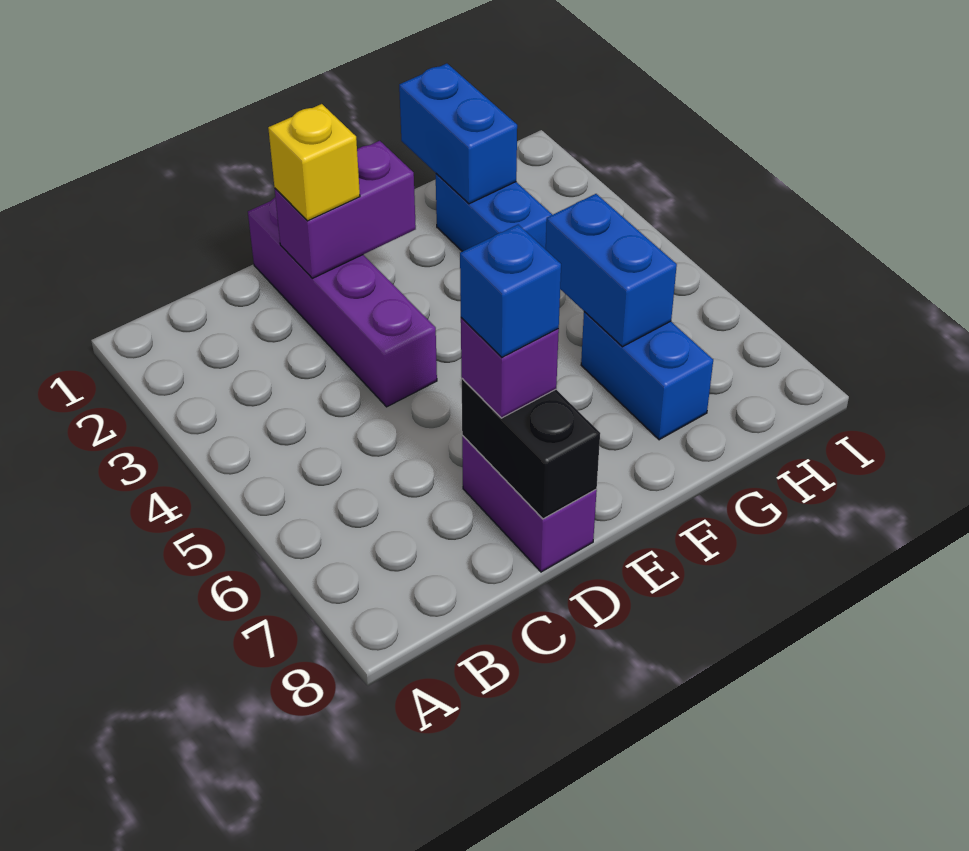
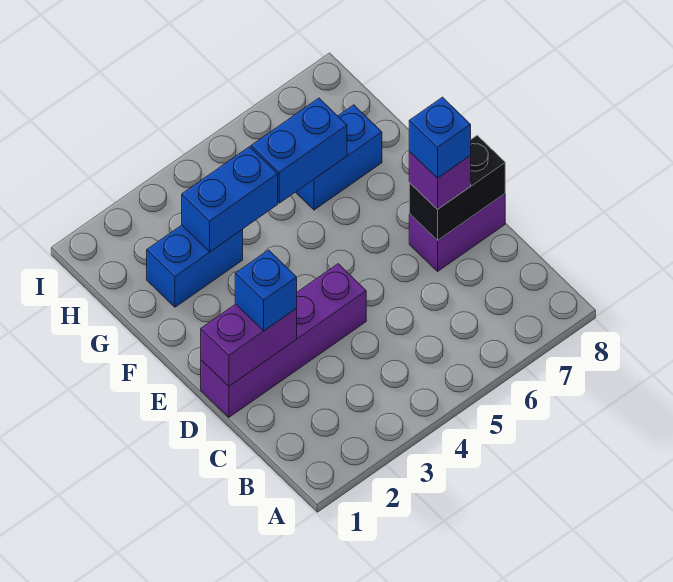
purple brick D2:E2 level 2 -> purple brick D1:D2 level 2
yellow brick D2 level 3 -> blue brick D2 level 3
blue brick G1:G2 level 2 -> blue brick G3:G4 level 2

